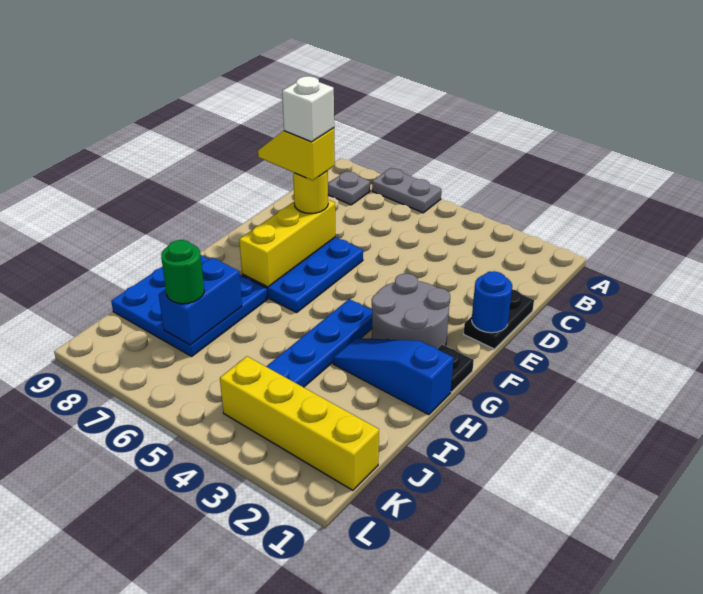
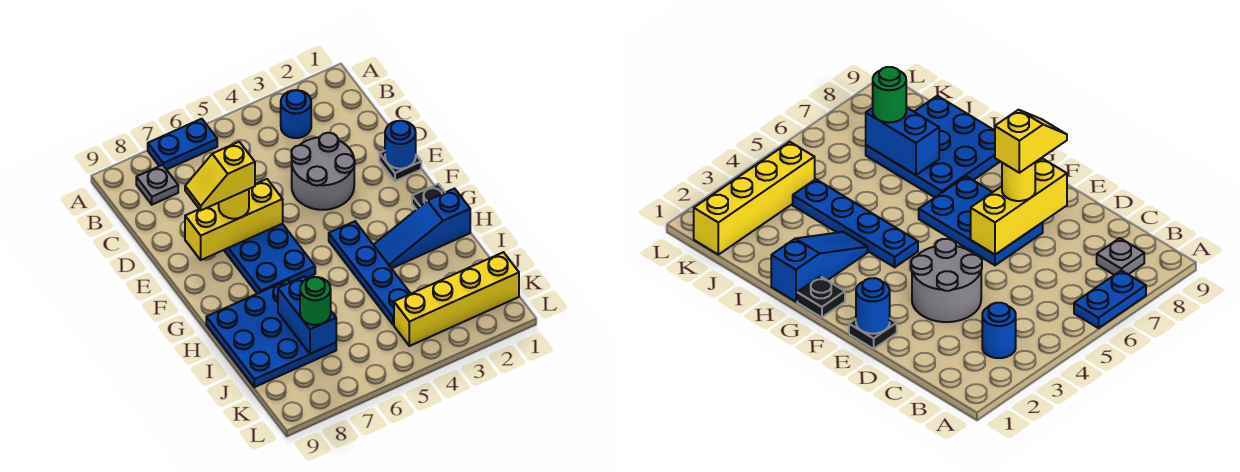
grey plate A6:A7 level 1 -> blue plate A6:A7 level 1
none -> blue round brick B3 level 1
black plate D1:E1 level 1 -> black plate E1 level 1
yellow brick E7:G7 level 2 -> yellow brick E6:E8 level 2
white brick E7 level 5 -> none
grey round brick F2:G3 level 1 -> grey round brick D3:E4 level 1

